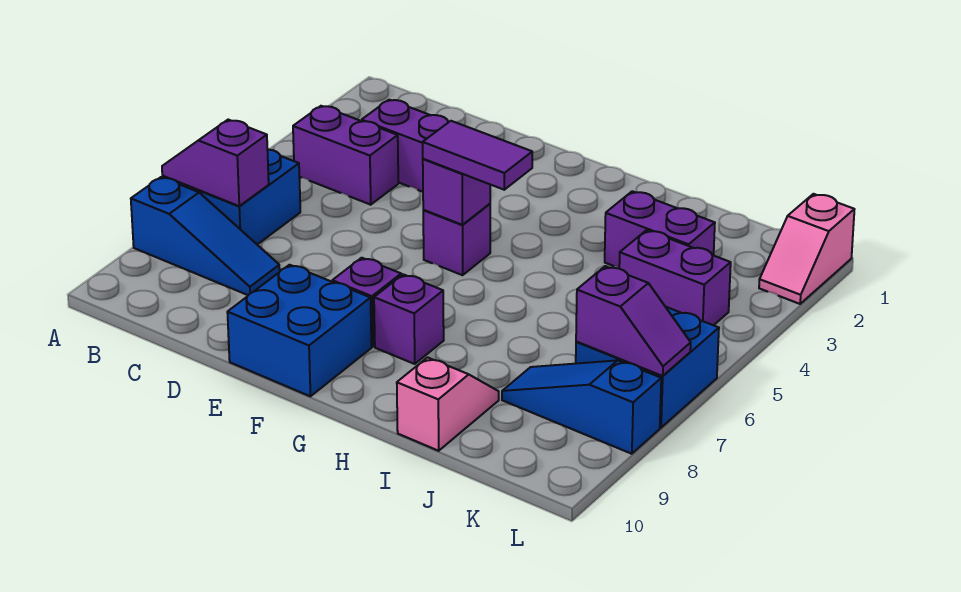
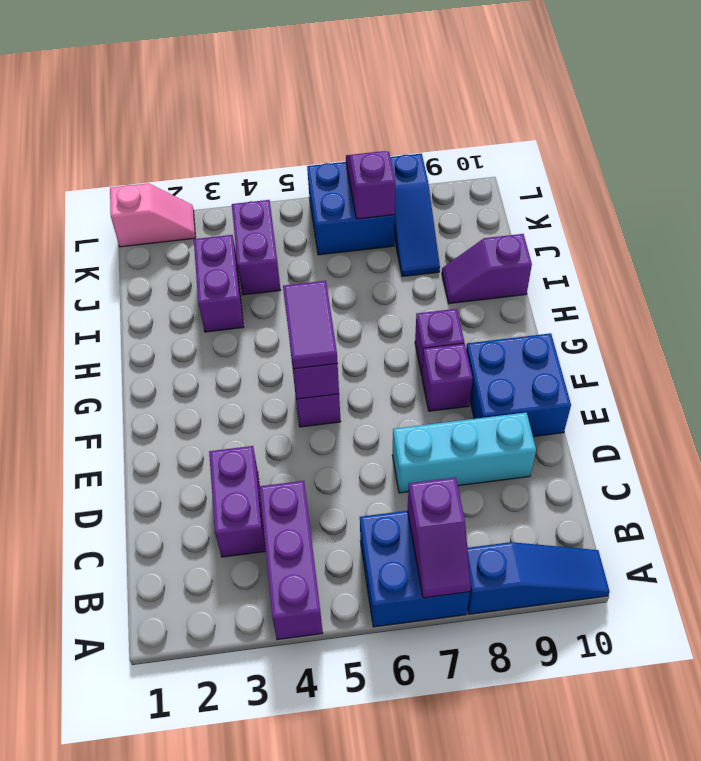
blue slope A8:C8 level 1 top A -> blue slope A8:A10 level 1 top 8
purple brick B4:C4 level 1 -> purple brick A4:C4 level 1
none -> cyan brick D7:D9 level 1
pink slope I9:I10 level 1 top 10 -> purple slope I9:I10 level 1 top 10

